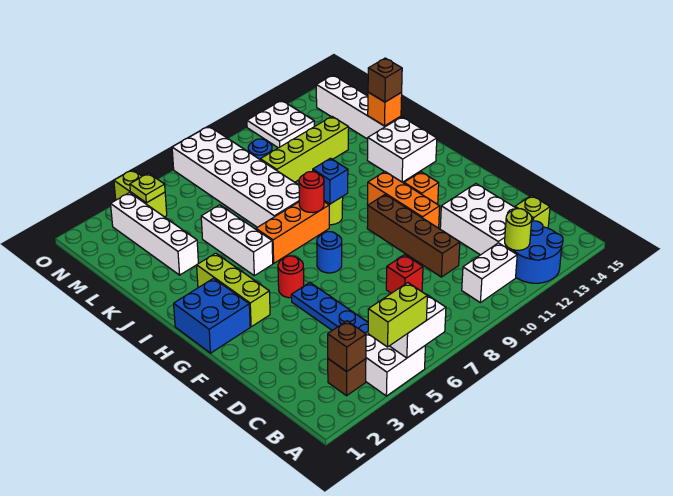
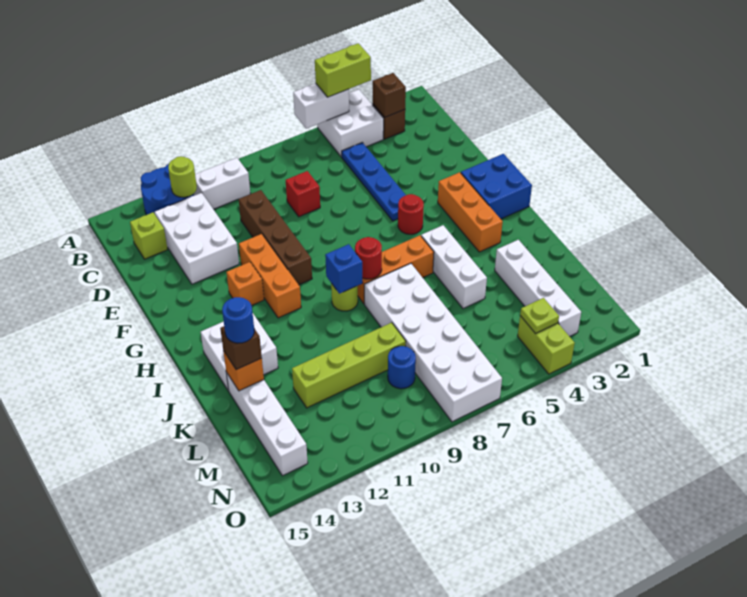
lime brick G3:I3 level 1 -> orange brick G3:I3 level 1
blue round brick G7 level 1 -> blue round brick K14 level 4
white plate N11:O12 level 1 -> none

